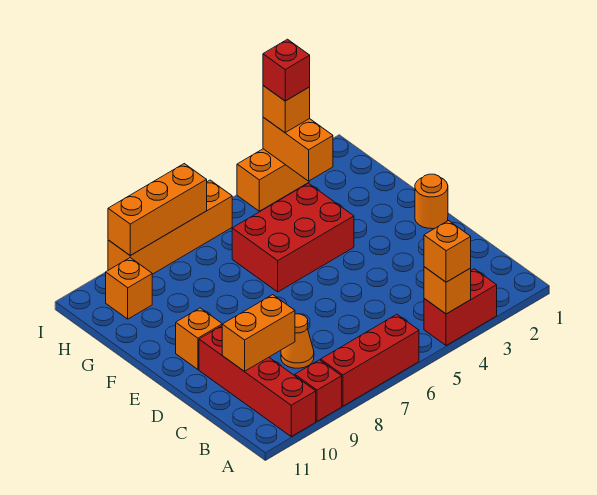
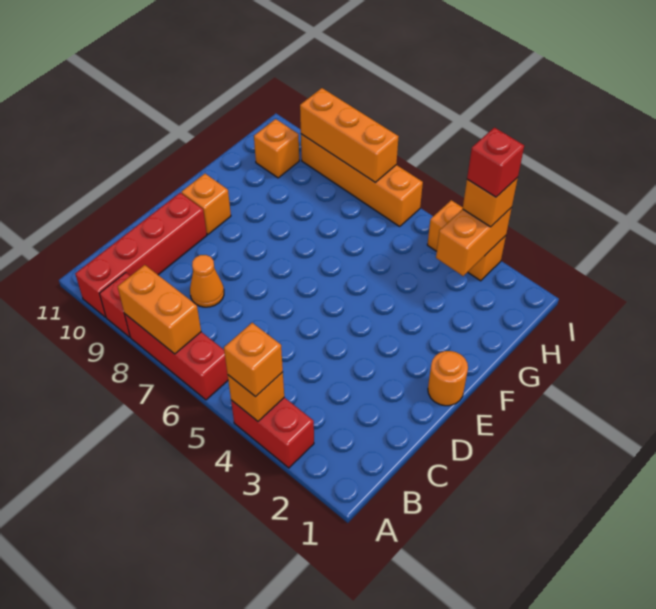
orange brick C9:C10 level 2 -> orange brick A7:A8 level 2
red brick F4:G6 level 1 -> none

